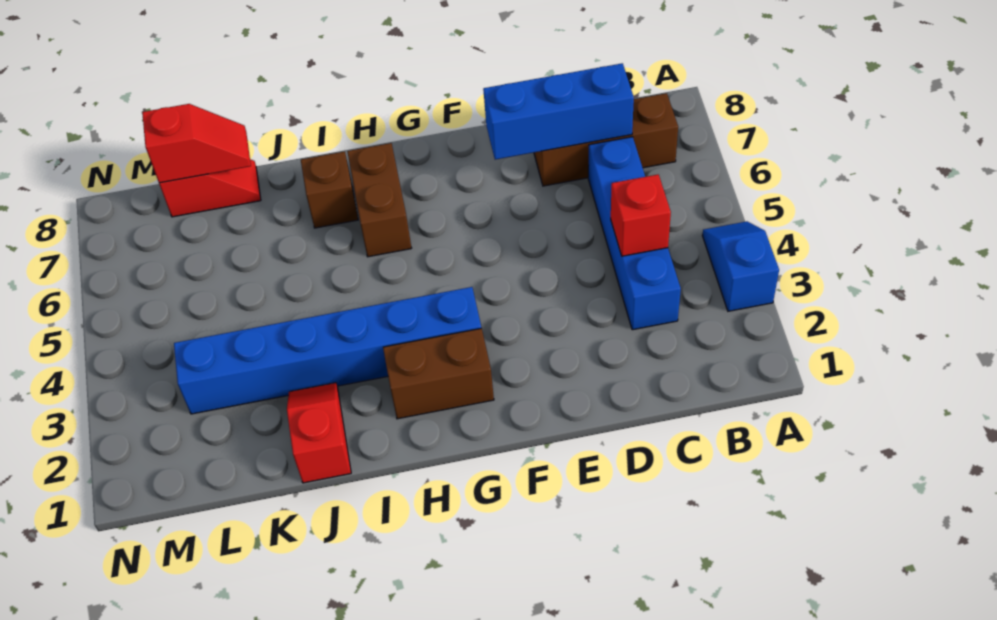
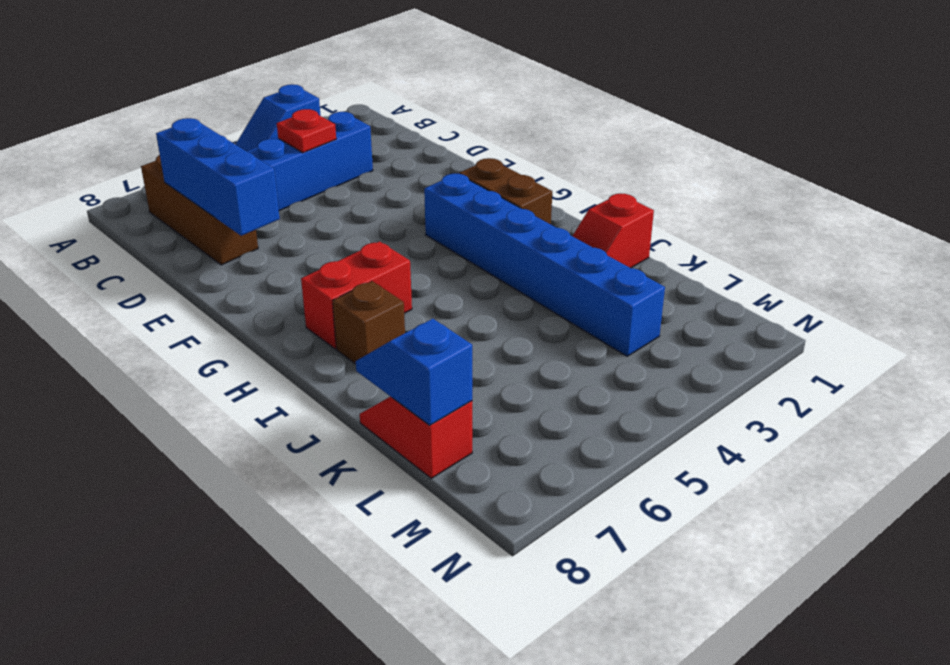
red brick C4 level 2 -> red plate C4 level 2
brown brick H6:H7 level 1 -> red brick H6:H7 level 1
red slope K8:L8 level 2 top L -> blue slope K8:L8 level 2 top L

